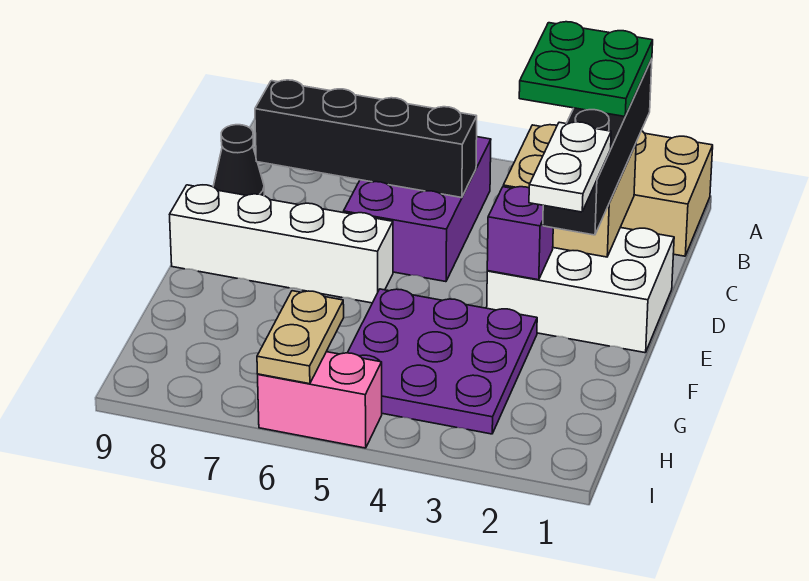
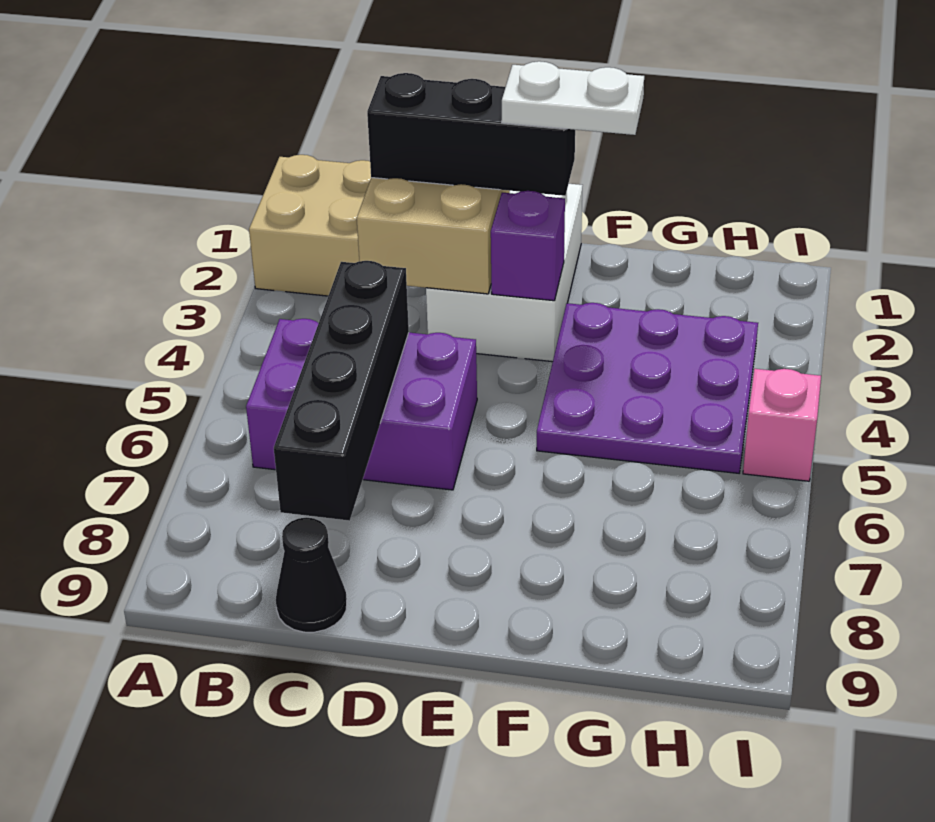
black brick B2:E2 level 3 -> black brick C2:E2 level 3
green plate B2:C3 level 4 -> none
white brick E6:E9 level 1 -> none
tan plate H6:I6 level 2 -> none
pink brick I5:I6 level 1 -> pink brick I5 level 1

